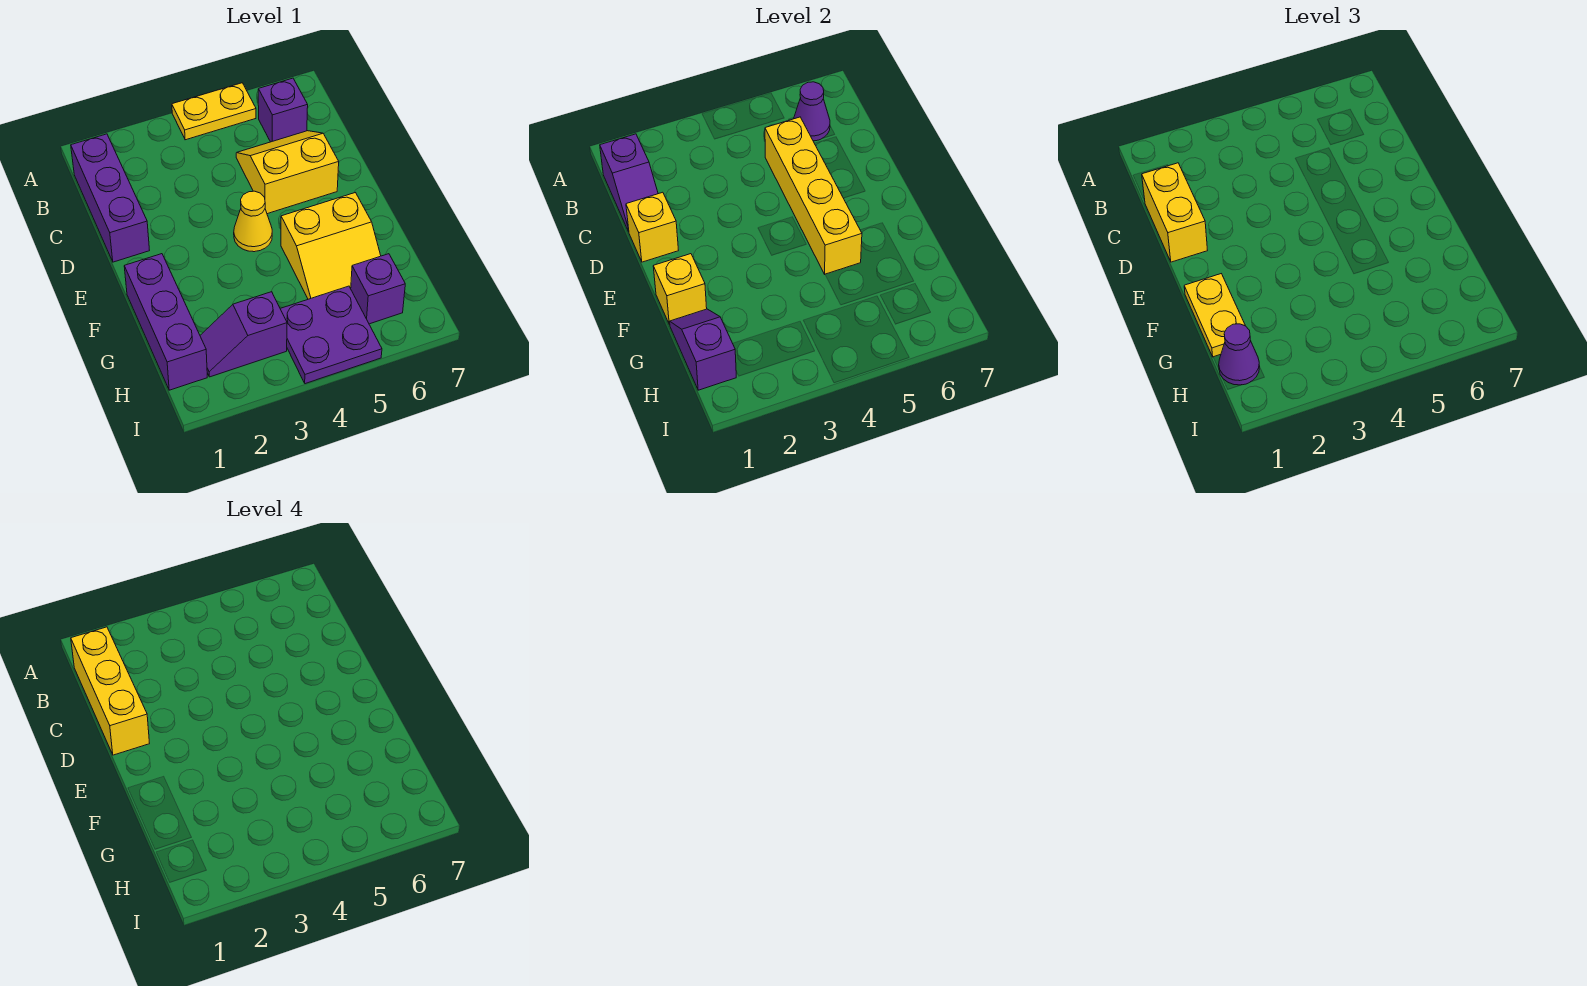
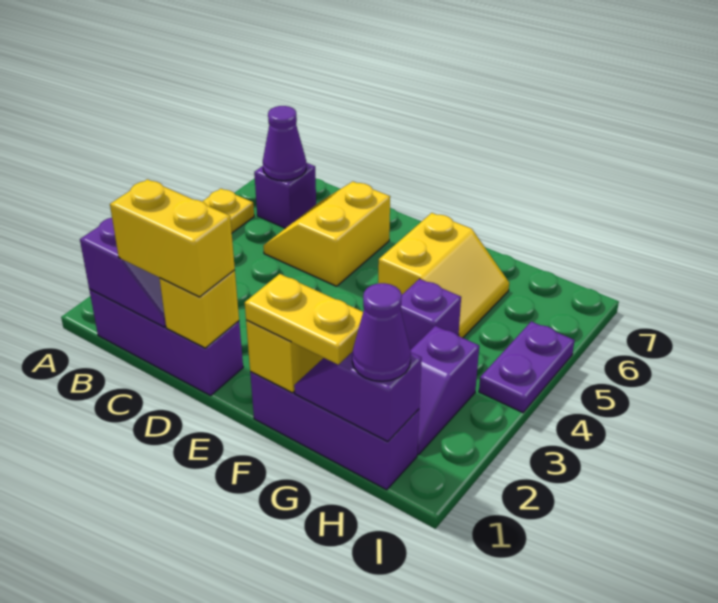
yellow brick B1:D1 level 4 -> none
yellow brick C5:F5 level 2 -> none
yellow cone E4 level 1 -> none
purple plate H4:I5 level 1 -> purple plate I4:I5 level 1
purple brick H6 level 1 -> purple brick G4 level 1

